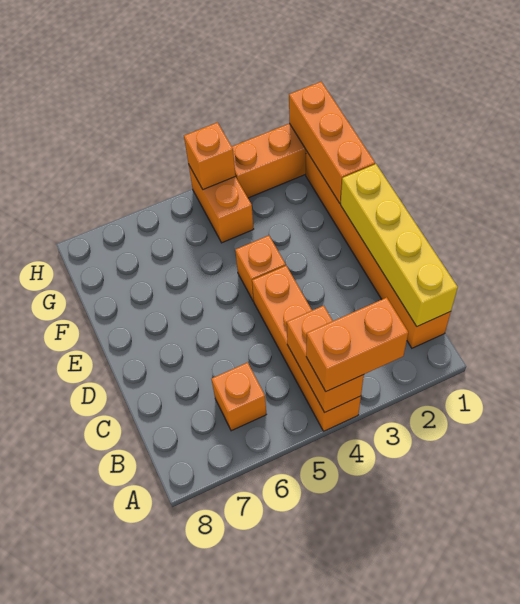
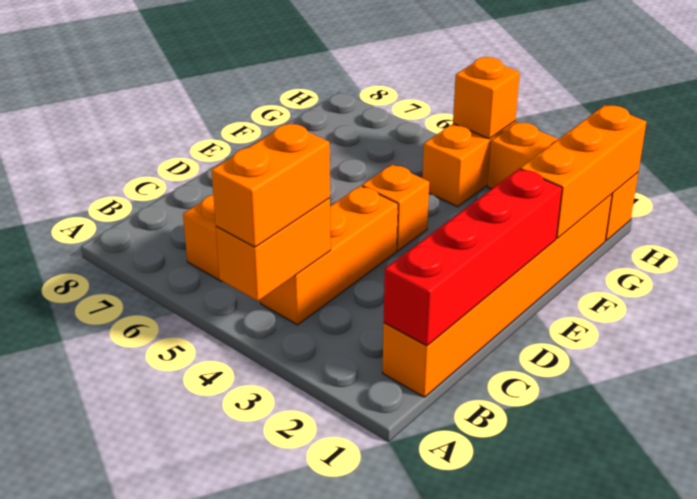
orange brick A3:A4 level 3 -> orange brick A4:B4 level 3
orange brick A4:D4 level 1 -> orange brick B4:D4 level 1
yellow brick B1:E1 level 2 -> red brick B1:E1 level 2

